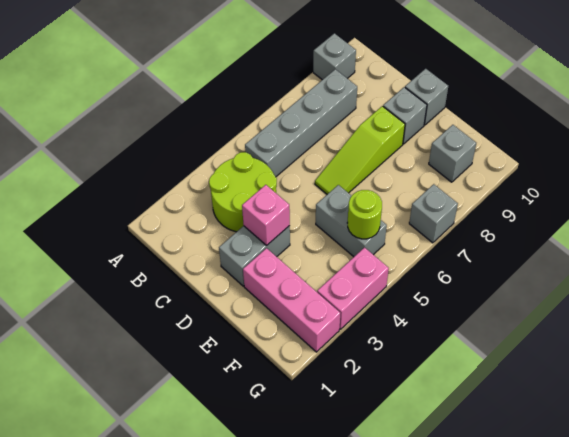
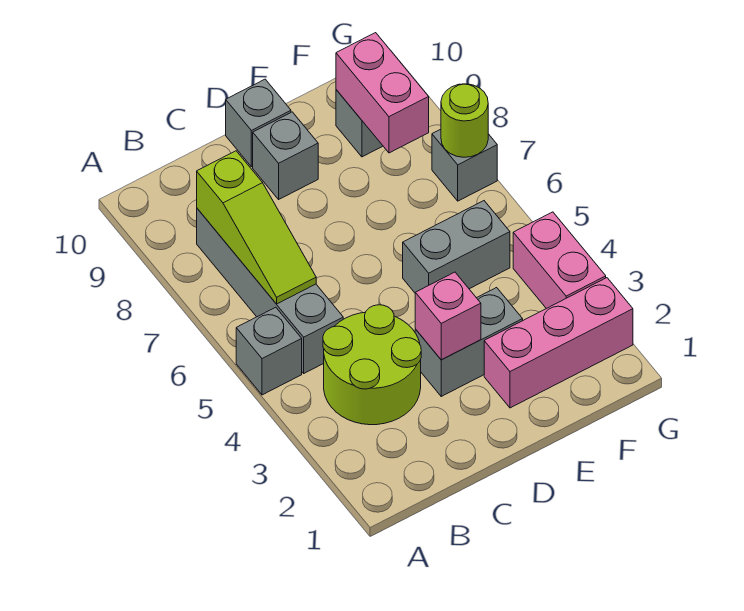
grey brick A9 level 1 -> grey brick A5 level 1
grey brick D2:D3 level 1 -> grey brick D3:E3 level 1
lime slope D6:D8 level 1 top 8 -> lime slope B6:B8 level 2 top 8
lime round brick F5 level 2 -> lime round brick G7 level 2
none -> pink brick F8:F9 level 2

